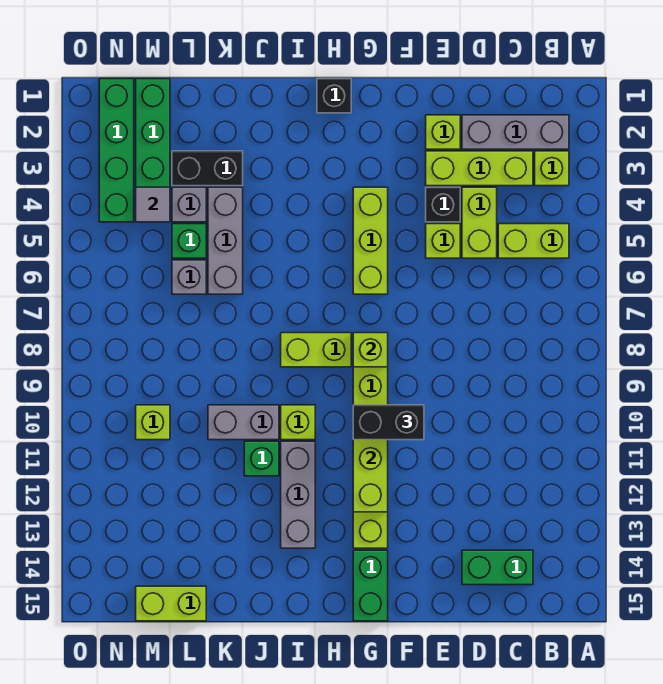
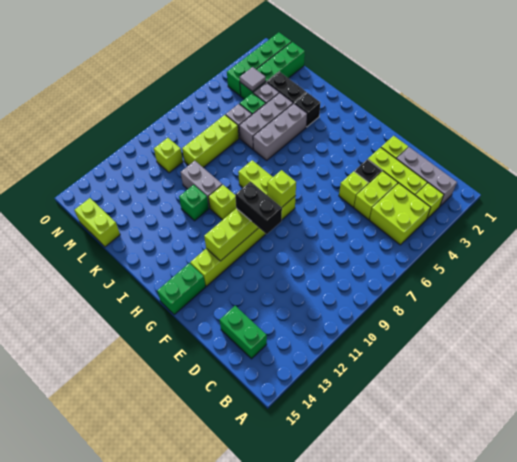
lime brick B5:C5 level 1 -> lime brick B4:C5 level 1
lime brick G4:G6 level 1 -> lime brick L7:L9 level 1
black brick H1 level 1 -> black brick J3 level 1
grey brick I11:I13 level 1 -> grey brick J4:J6 level 1

